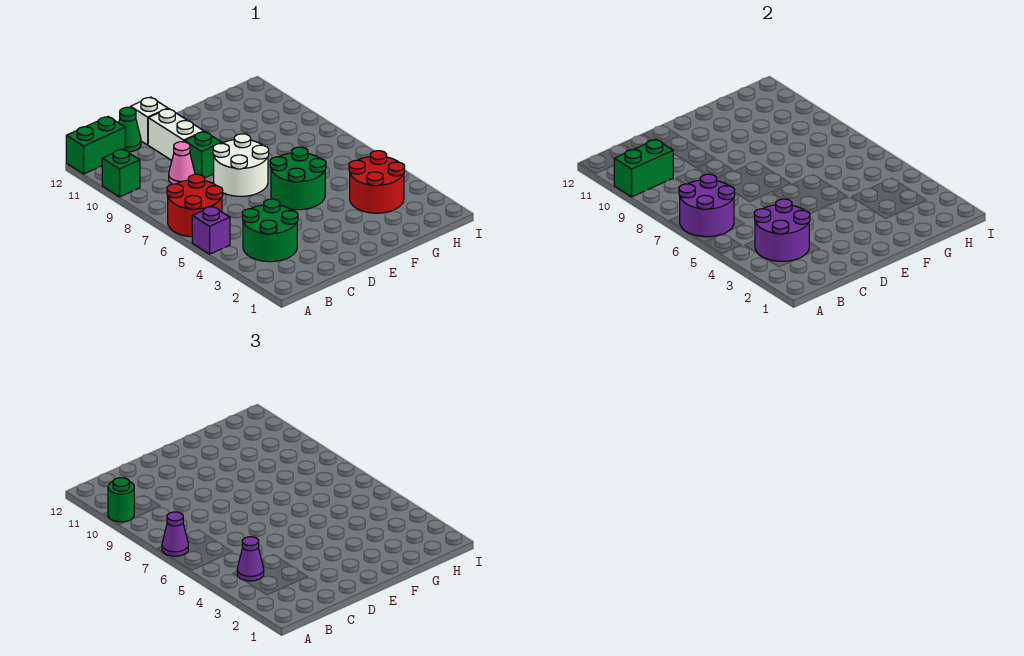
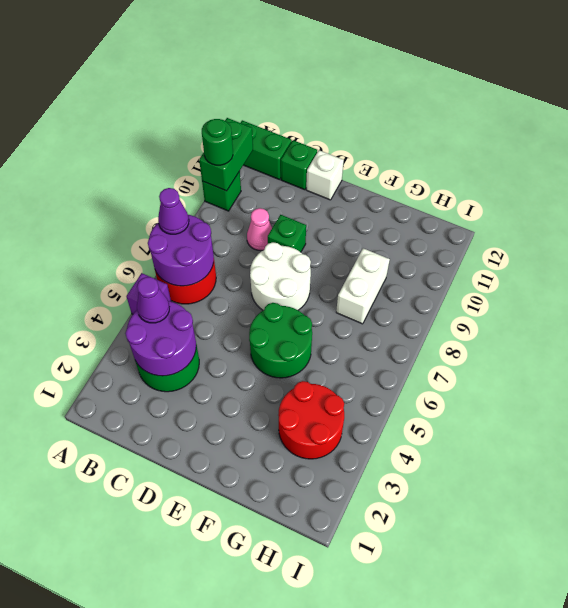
green brick A10:B10 level 2 -> green brick A10:A11 level 2
green cone C12 level 1 -> green brick C12 level 1
white brick D10:D11 level 1 -> white brick G8:G9 level 1

